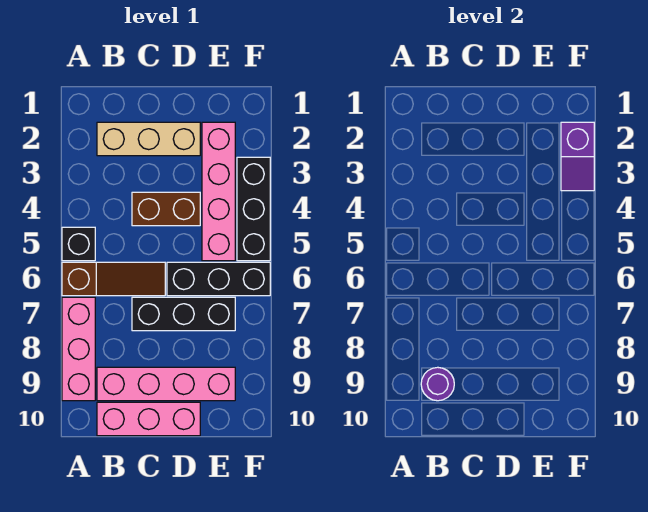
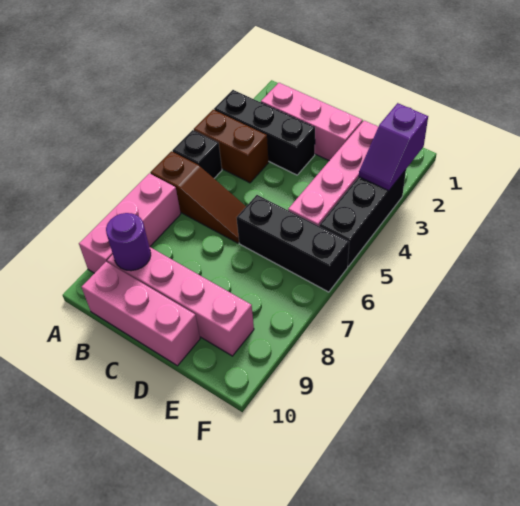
tan brick B2:D2 level 1 -> pink brick B2:D2 level 1
brown brick C4:D4 level 1 -> brown brick A4:B4 level 1
black brick C7:E7 level 1 -> black brick A3:C3 level 1

